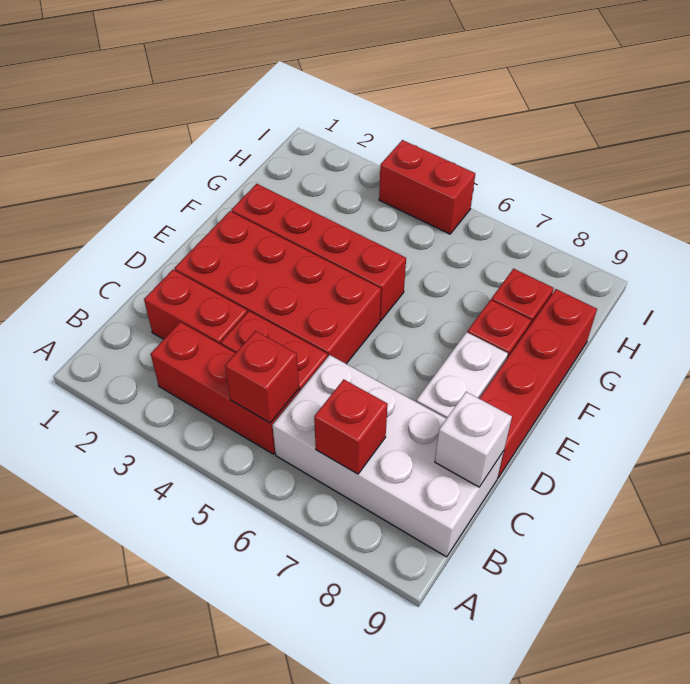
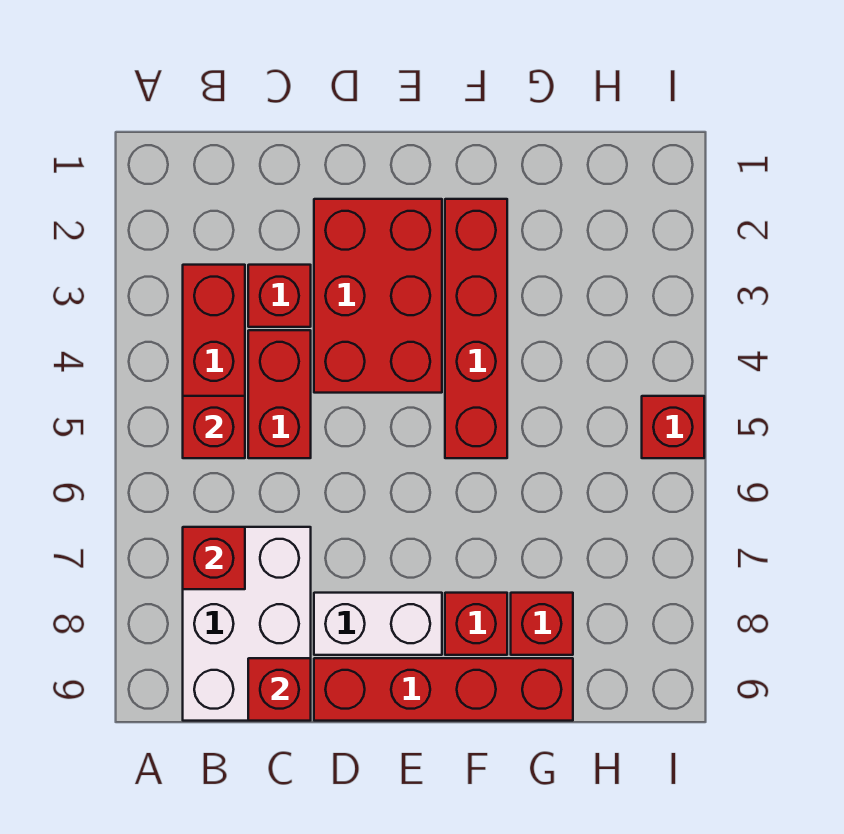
white brick B6:C9 level 1 -> white brick B7:C9 level 1
red brick C2:C3 level 1 -> red brick C3 level 1
white brick C9 level 2 -> red brick C9 level 2
red brick D2:E5 level 1 -> red brick D2:E4 level 1
red brick I4:I5 level 1 -> red brick I5 level 1

